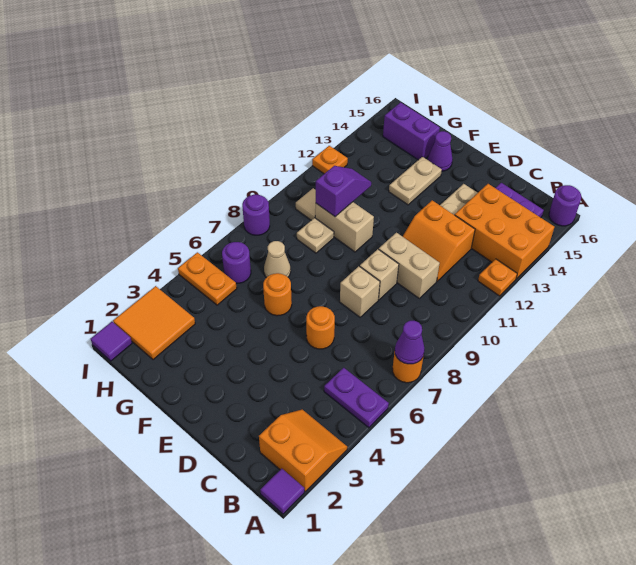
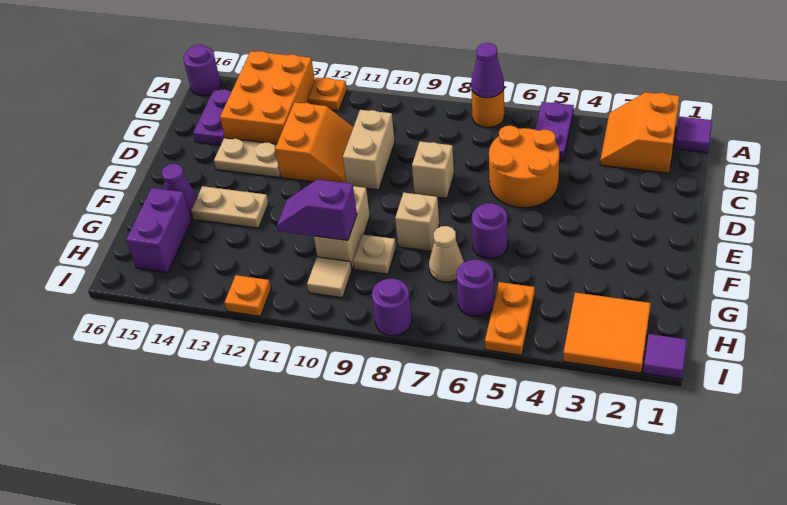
orange round brick D6 level 1 -> orange round brick C5:D6 level 1
tan brick D9 level 1 -> tan brick F8 level 1
orange round brick F6 level 1 -> purple round brick F6 level 1

